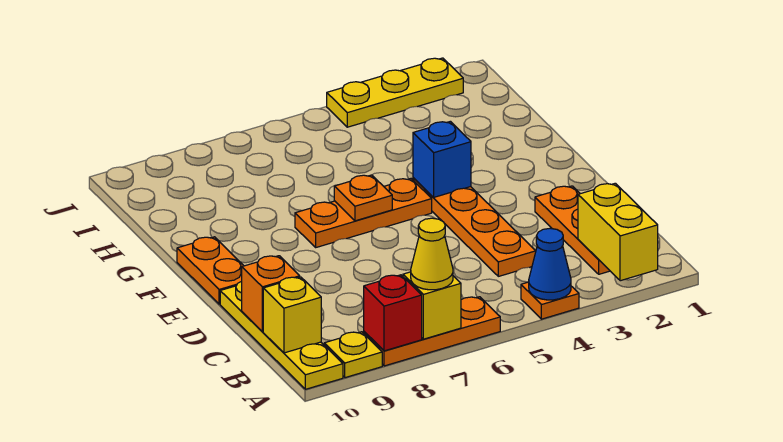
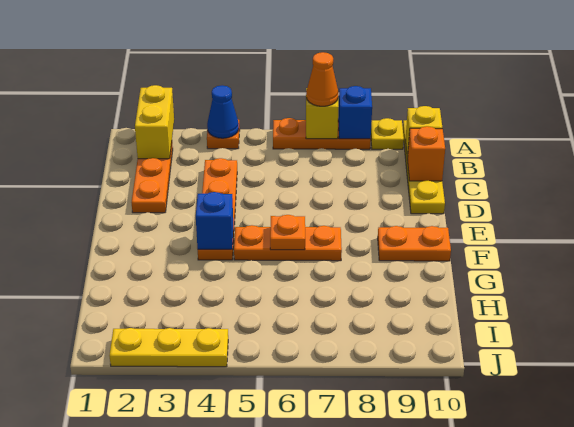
yellow cone A7 level 3 -> orange cone A7 level 3
red brick A8 level 2 -> blue brick A8 level 2
orange plate E10:F10 level 1 -> orange plate F9:F10 level 1

